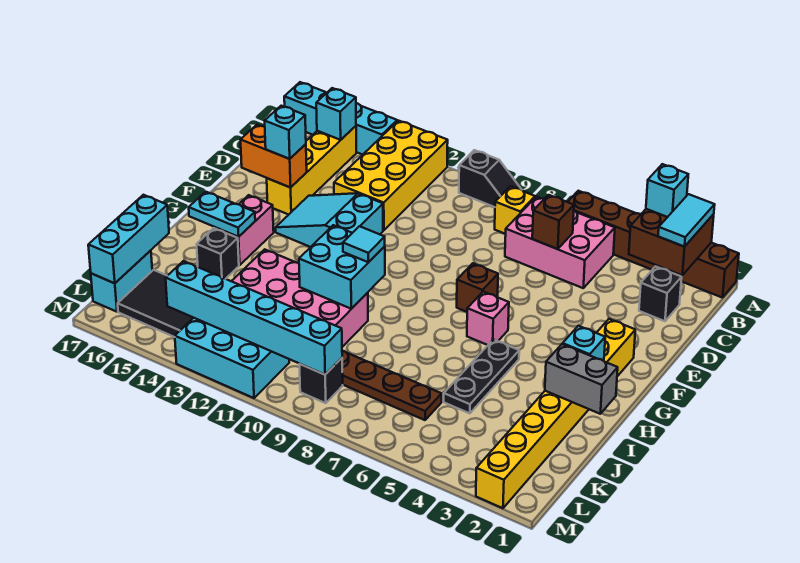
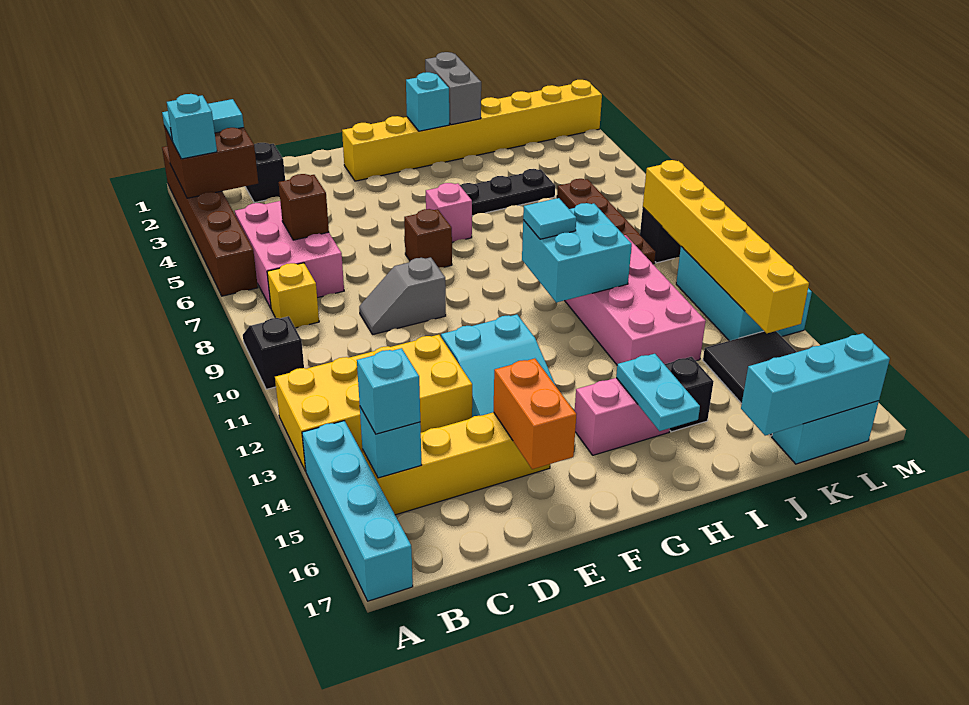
none -> grey slope D9:E9 level 1 top E
cyan brick E15 level 3 -> cyan brick B15 level 3
cyan brick L9:L14 level 2 -> yellow brick L9:L14 level 2

